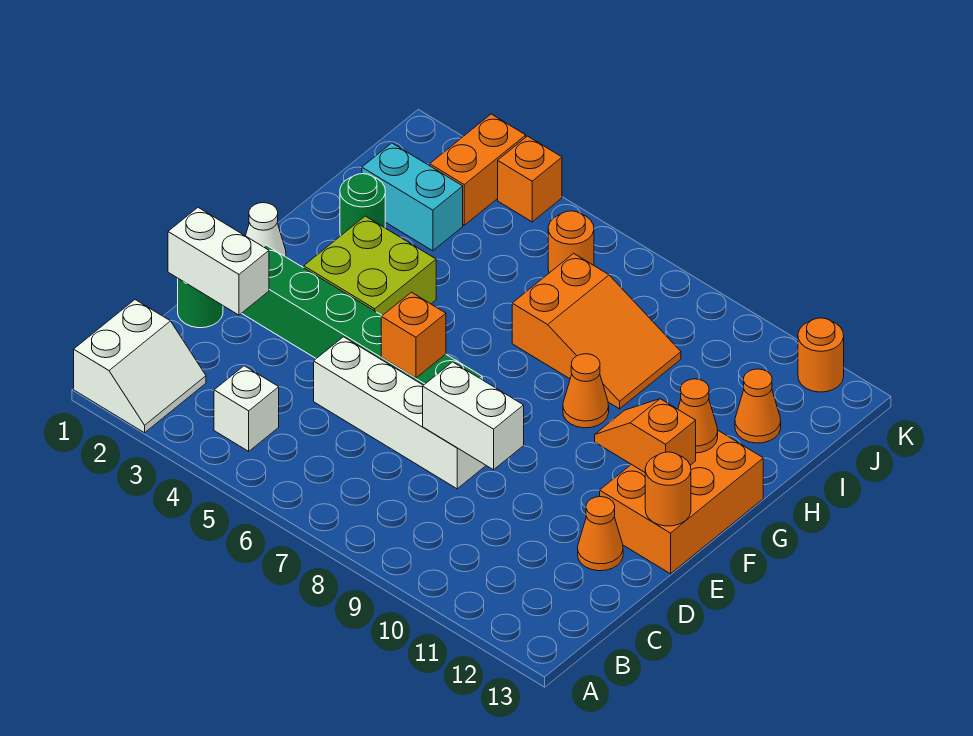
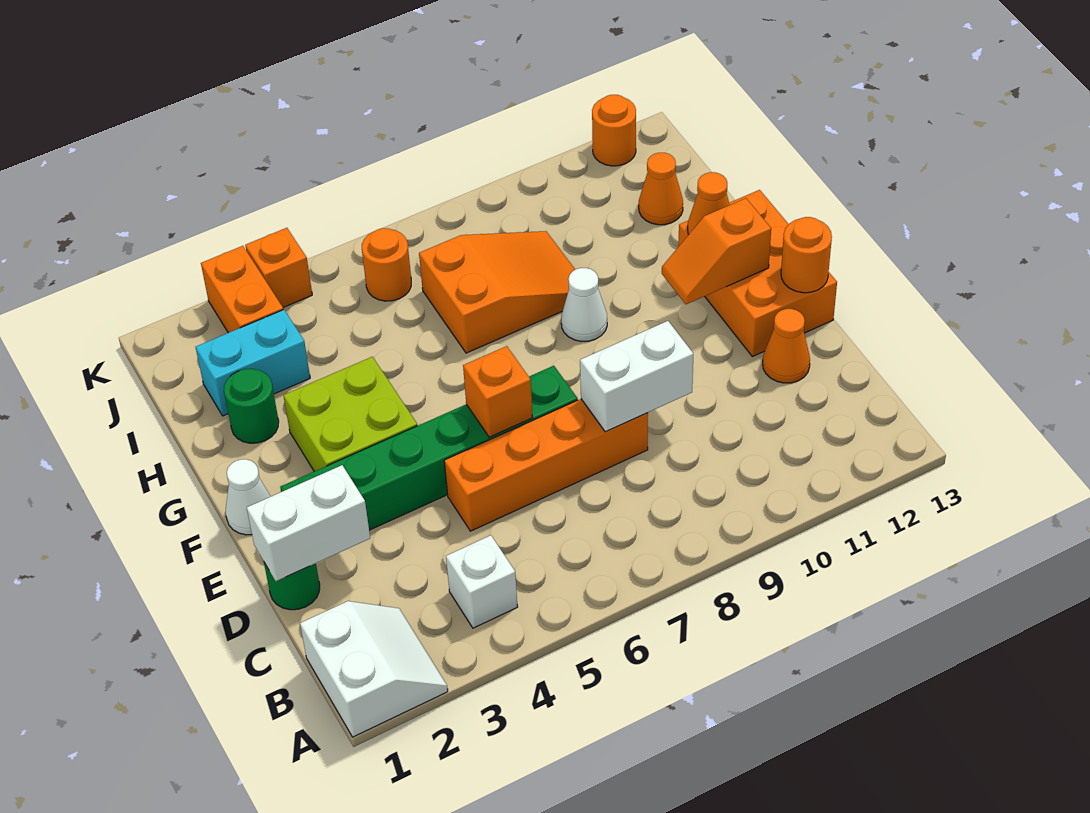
white brick D5:D8 level 1 -> orange brick D5:D8 level 1
orange cone G9 level 1 -> white cone G9 level 1

